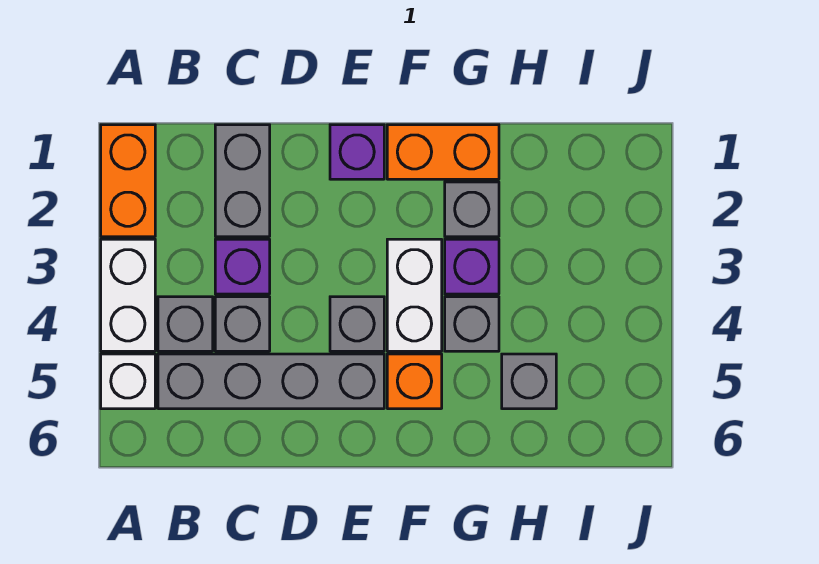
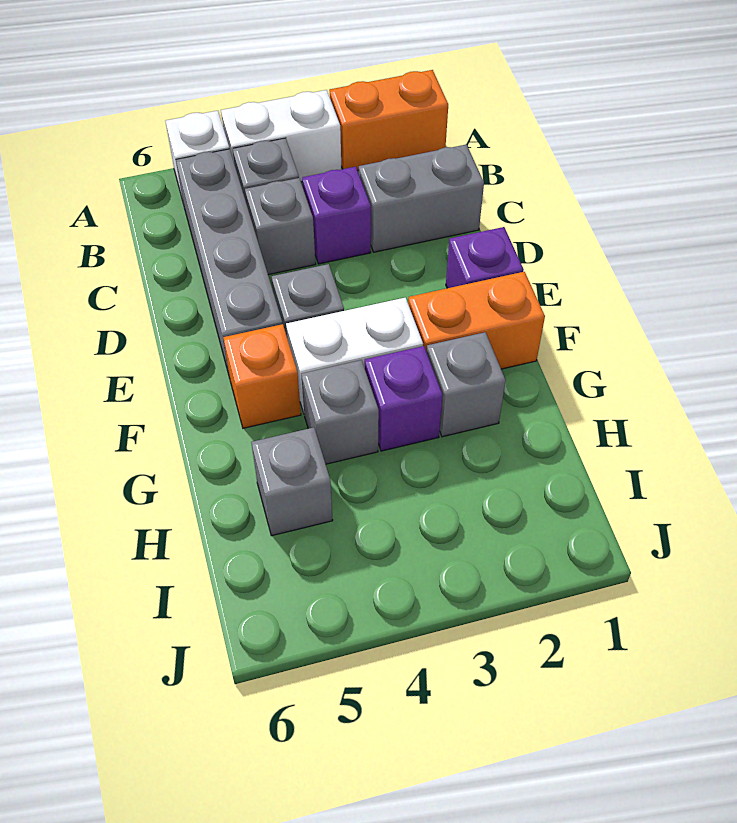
orange brick F1:G1 level 1 -> orange brick F1:F2 level 1

